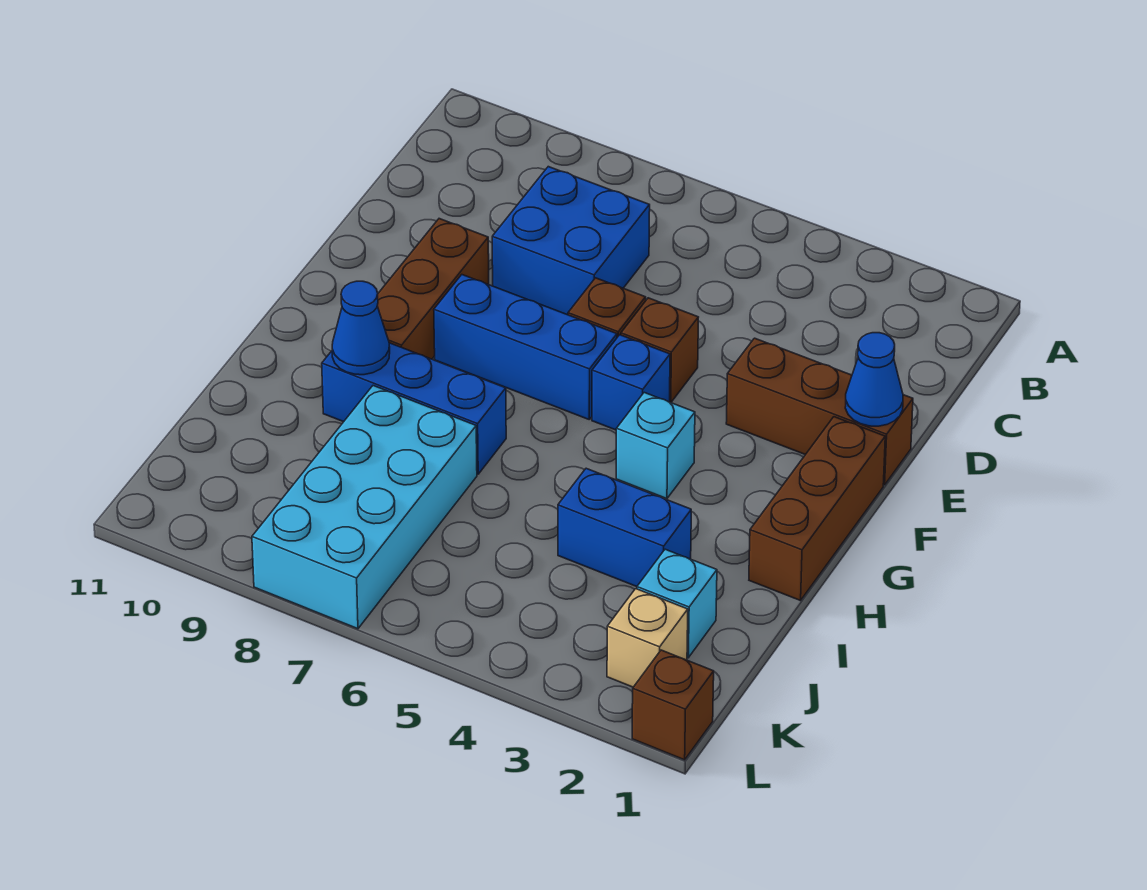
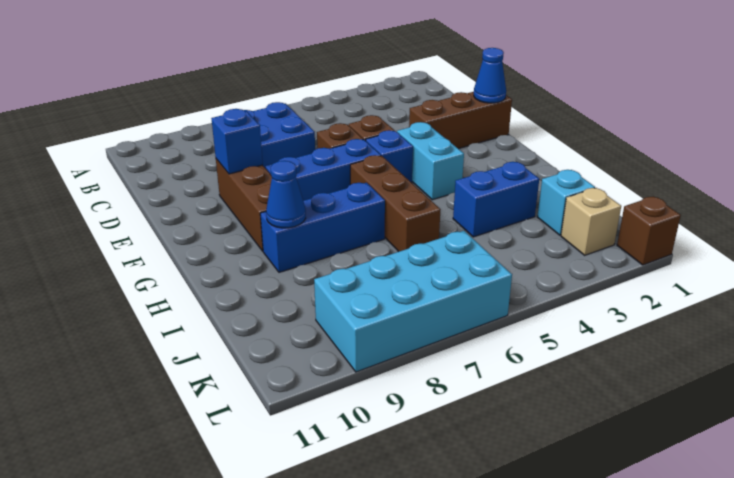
none -> blue brick E9 level 2
brown brick F1:H1 level 1 -> brown brick G6:I6 level 1
cyan brick G4 level 1 -> cyan brick F4:G4 level 1
cyan brick I7:L8 level 1 -> cyan brick K6:L9 level 1

